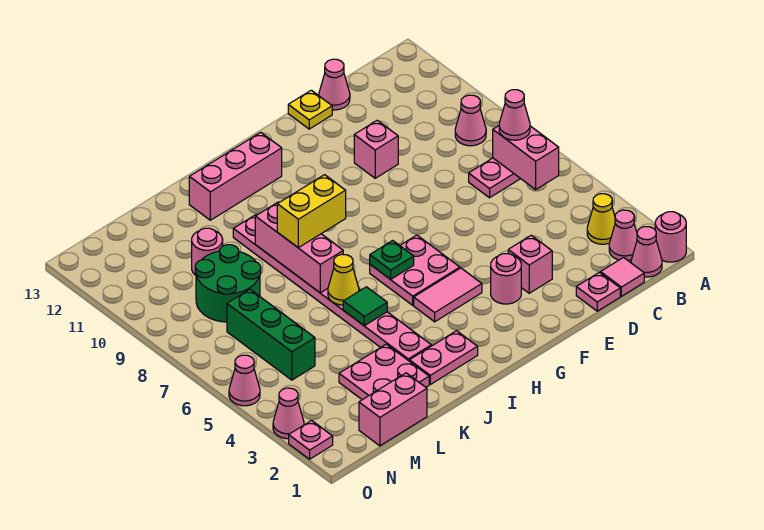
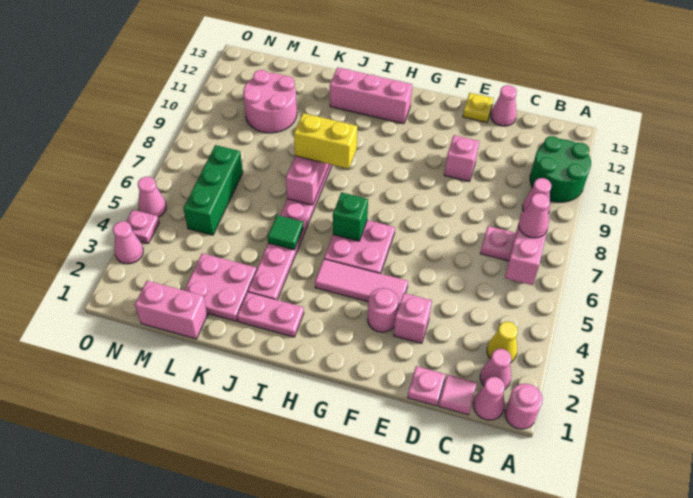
pink tile G4:H4 level 1 -> pink tile F4:H4 level 1
green plate H6 level 2 -> green brick H6 level 2
yellow cone J6 level 2 -> none
green round brick L8:M9 level 1 -> green round brick A10:B11 level 1
pink round brick L10 level 1 -> pink round brick L10:M11 level 1
pink plate O2 level 1 -> pink plate O4 level 1

